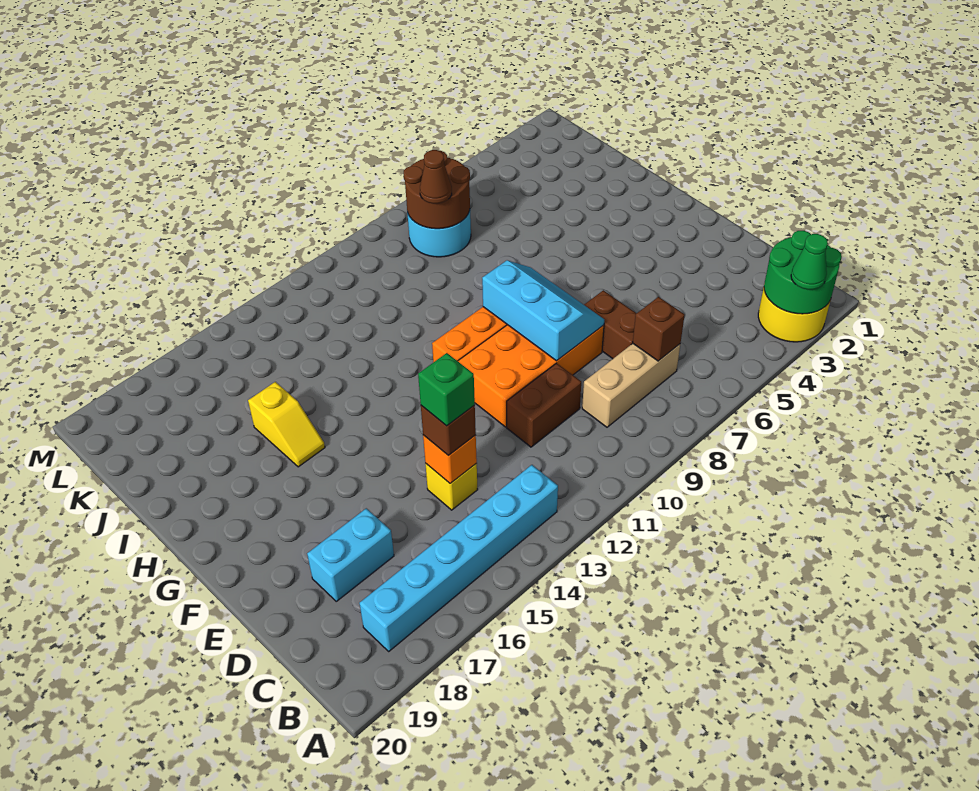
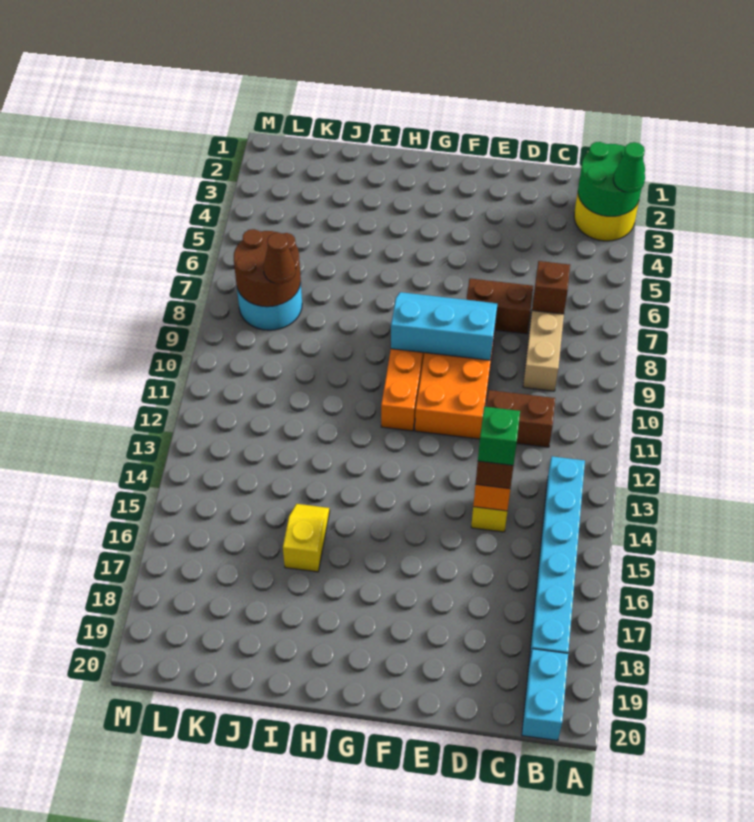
brown brick D10:D11 level 1 -> brown brick C11:D11 level 1
cyan brick D17:D18 level 1 -> cyan brick B19:B20 level 1
yellow slope H16:I16 level 1 top I -> yellow slope I15:I16 level 1 top 16

